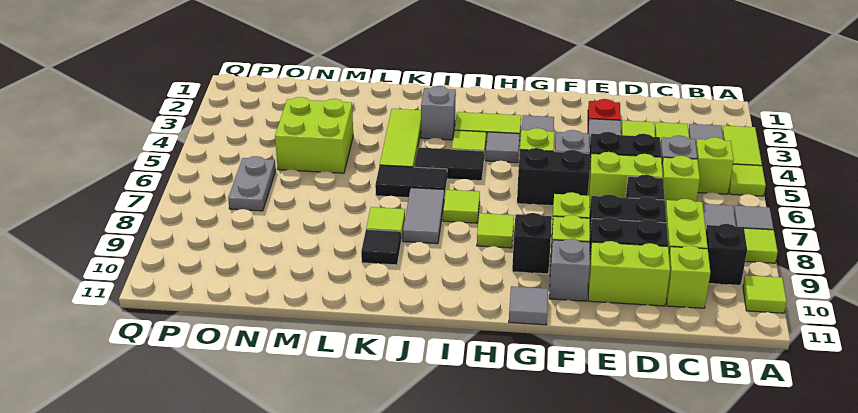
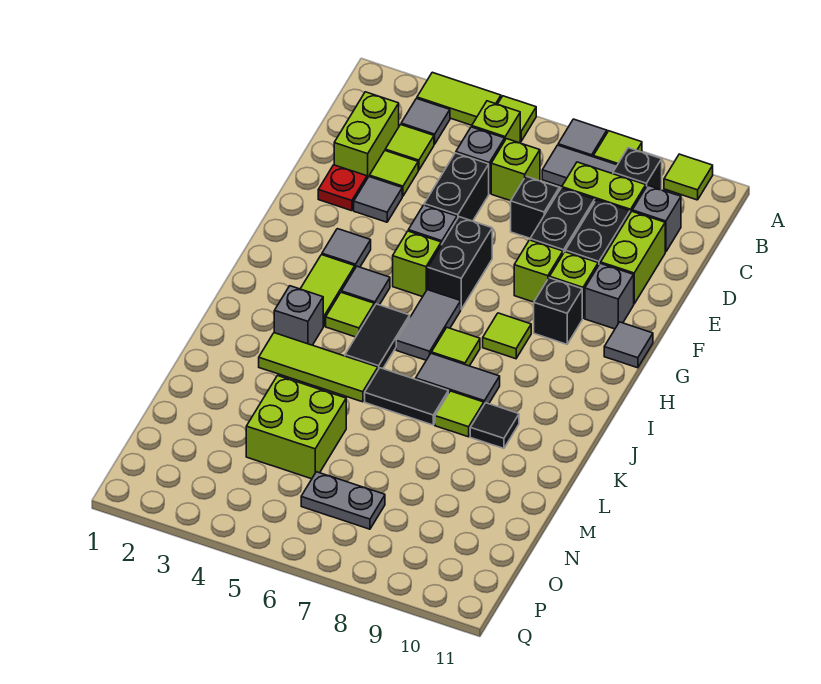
lime brick C10 level 1 -> grey brick C10 level 1
lime brick D6:E6 level 1 -> lime brick C2:D2 level 1
none -> grey tile H6:I6 level 1
black tile J6:K6 level 1 -> black tile K6:K7 level 1

